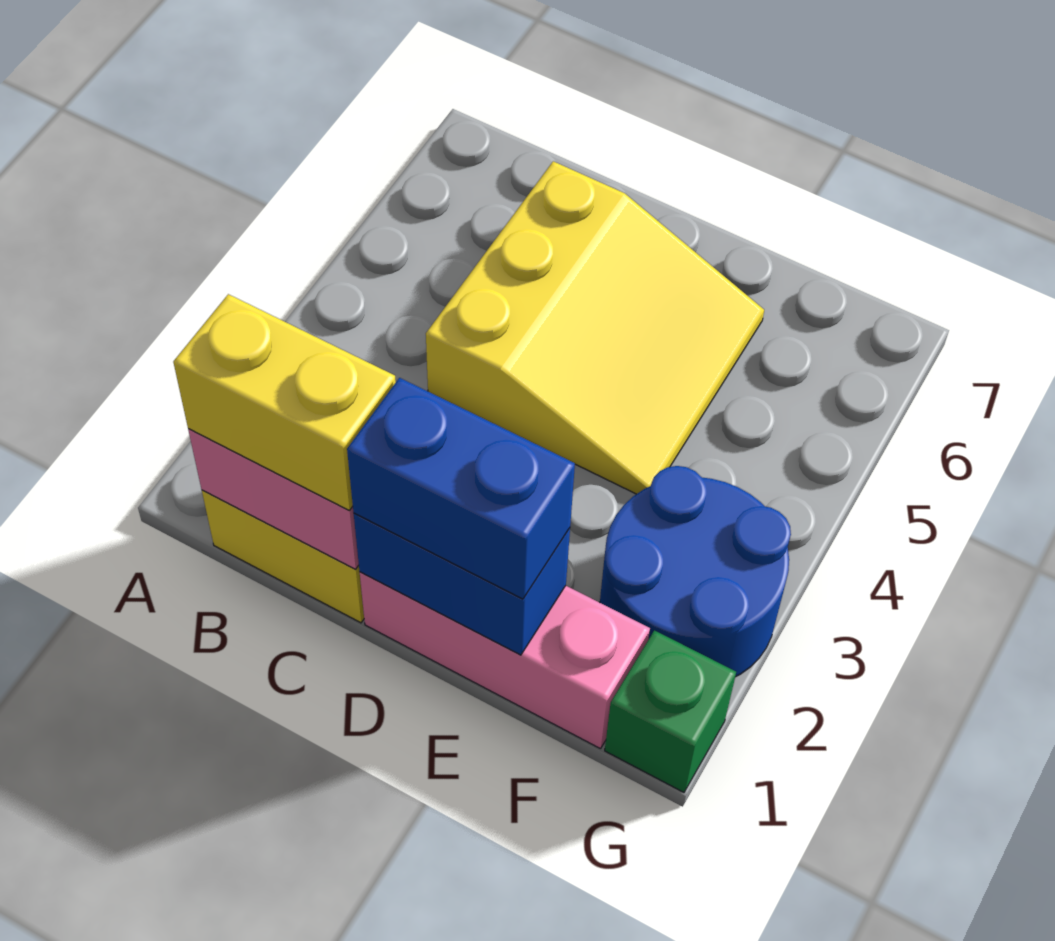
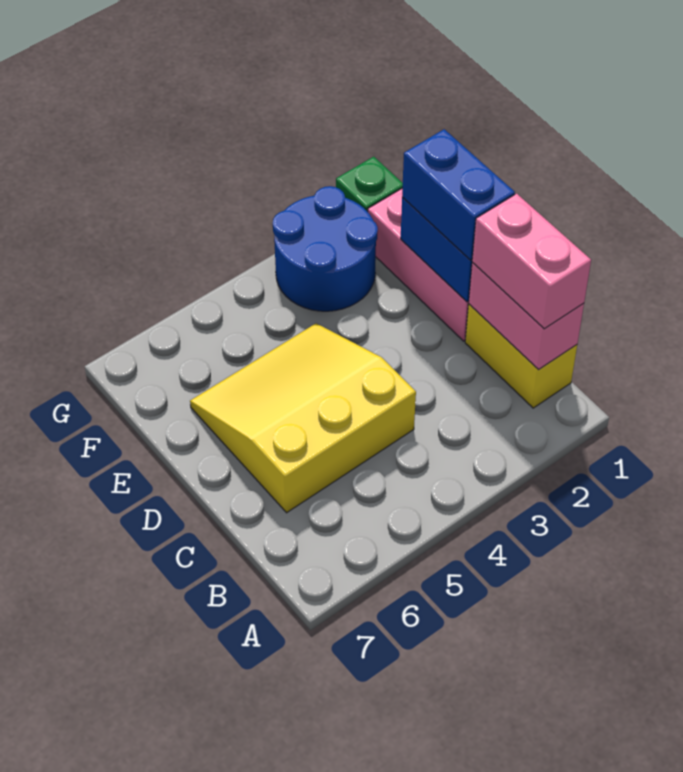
yellow brick B1:C1 level 3 -> pink brick B1:C1 level 3

